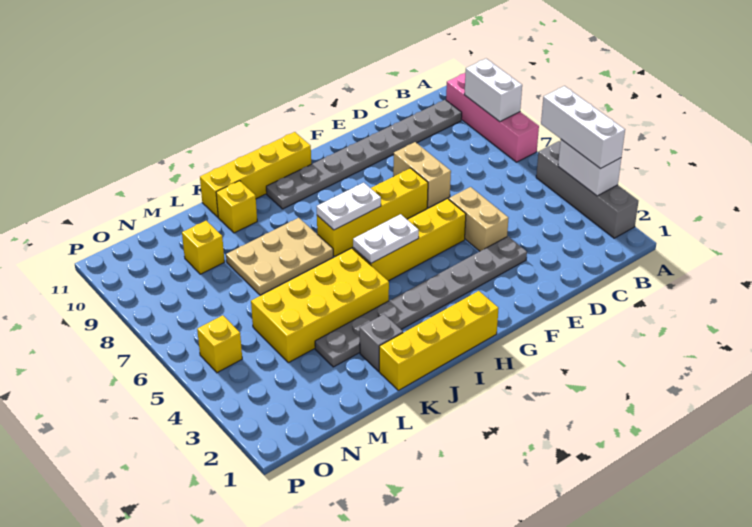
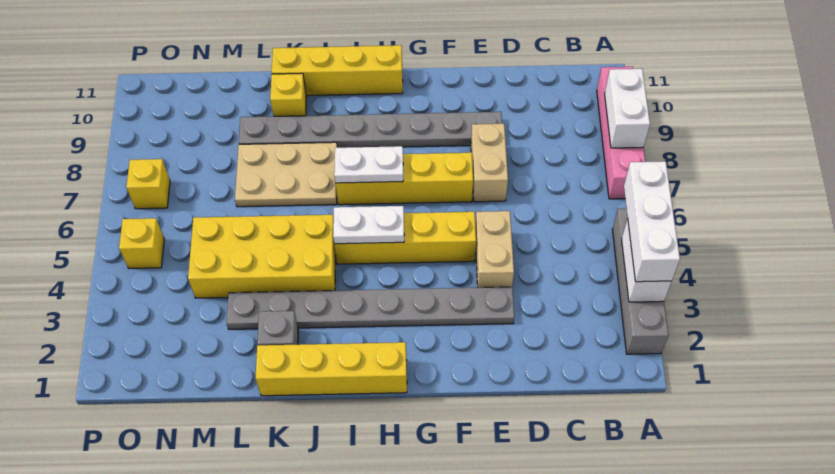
grey plate B10:I10 level 1 -> grey plate E9:L9 level 1
yellow brick M9 level 1 -> yellow brick O7 level 1

